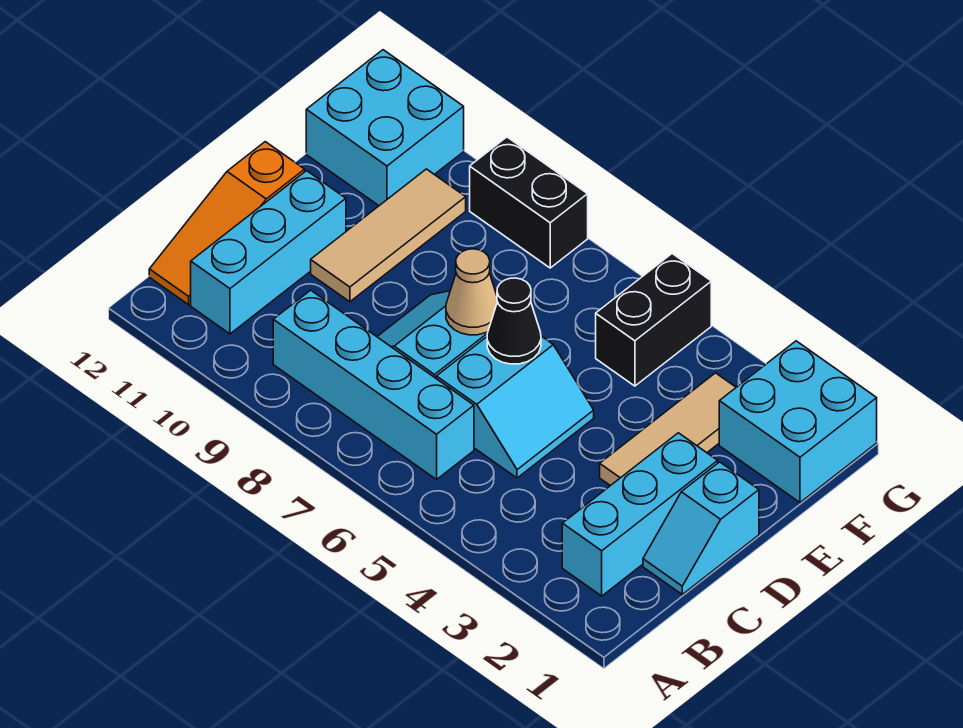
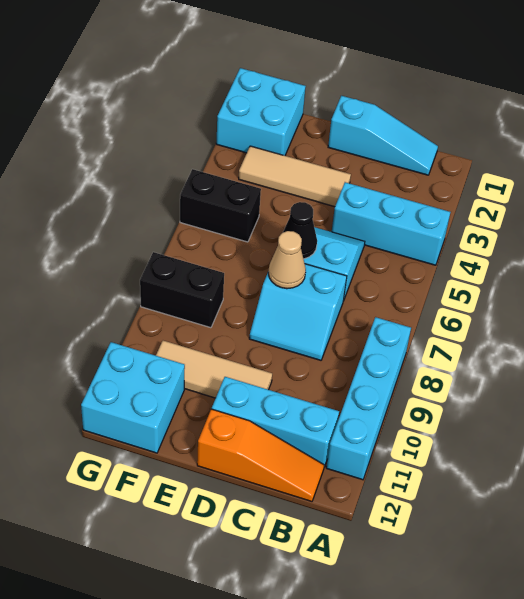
cyan brick B2:D2 level 1 -> cyan brick A4:C4 level 1
cyan brick B6:B9 level 1 -> cyan brick A8:A11 level 1
cyan slope C1:D1 level 1 top D -> cyan slope B1:D1 level 1 top D
black brick G8:G9 level 1 -> black brick F8:G8 level 1

